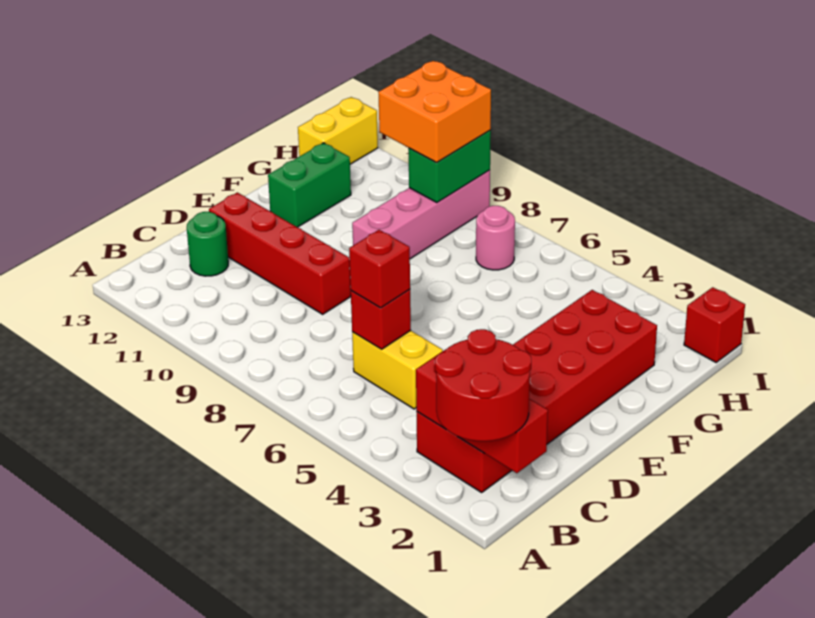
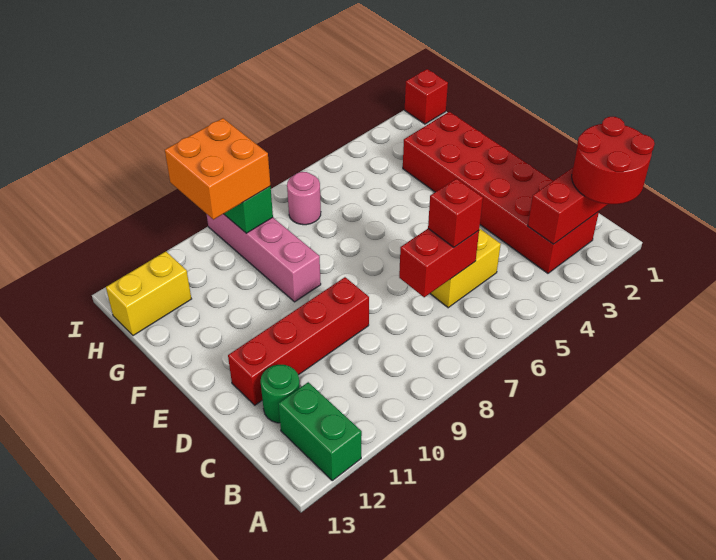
red brick C6 level 2 -> red brick C6:C7 level 2
green brick F12:G12 level 1 -> green brick A12:B12 level 1
yellow brick H13:I13 level 1 -> yellow brick H12:H13 level 1

